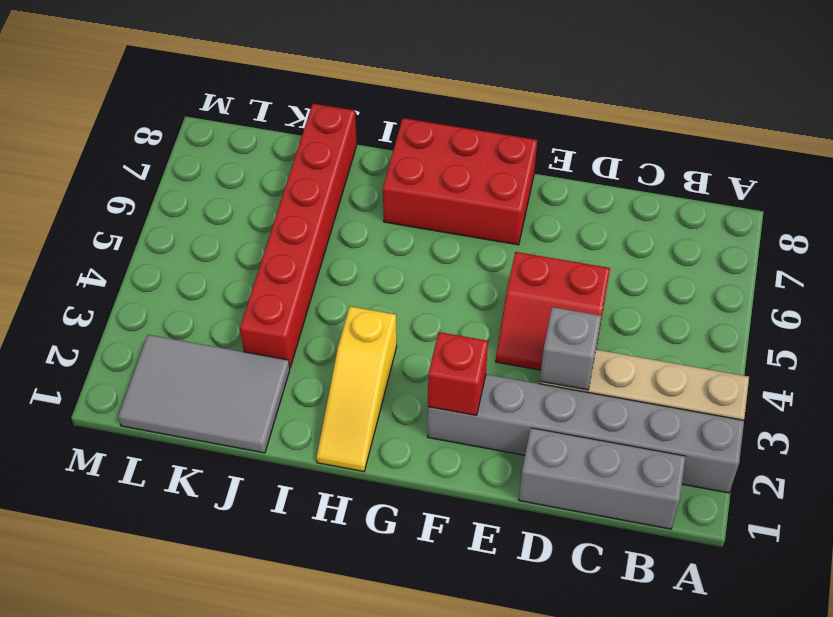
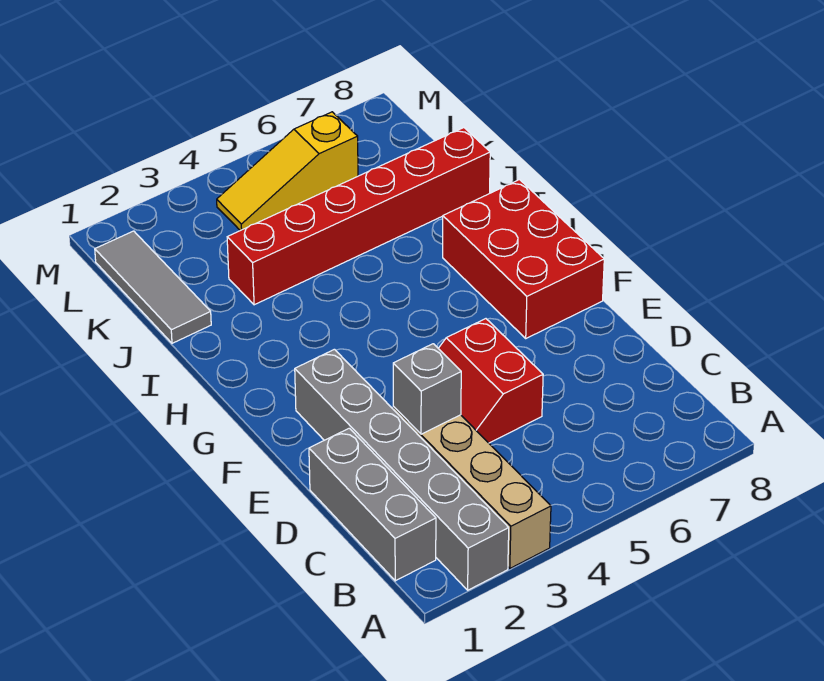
red brick F2 level 2 -> none
yellow slope H1:H3 level 1 top 3 -> yellow slope L4:L6 level 1 top 6
grey tile J1:L2 level 1 -> grey tile J1:L1 level 1

